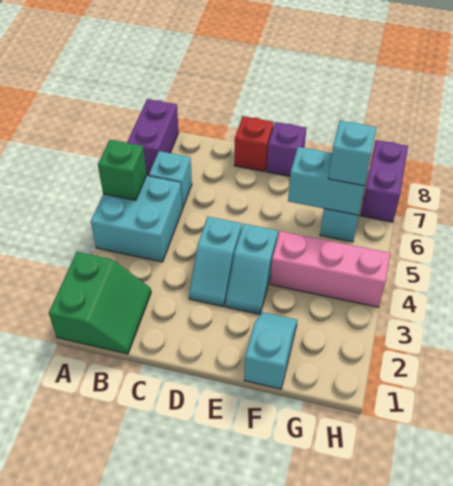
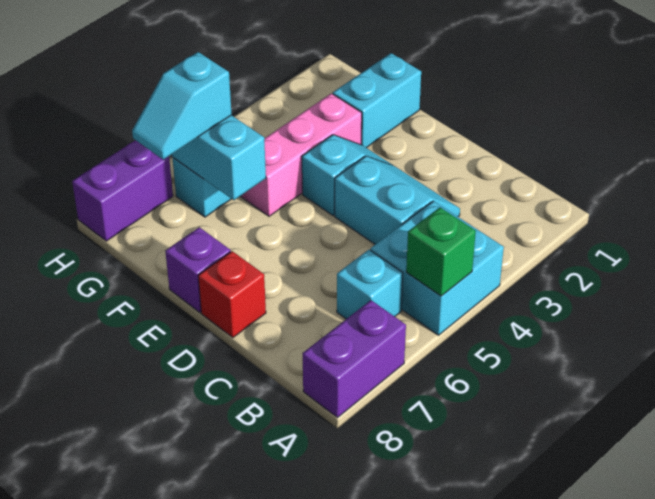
green slope A1:B2 level 1 top A -> none
cyan slope D3:D4 level 1 top 4 -> cyan slope C3:D4 level 1 top 4
cyan slope F1:F2 level 1 top 1 -> cyan brick F1:F2 level 1
pink brick F4:H4 level 1 -> pink brick F3:F5 level 1

